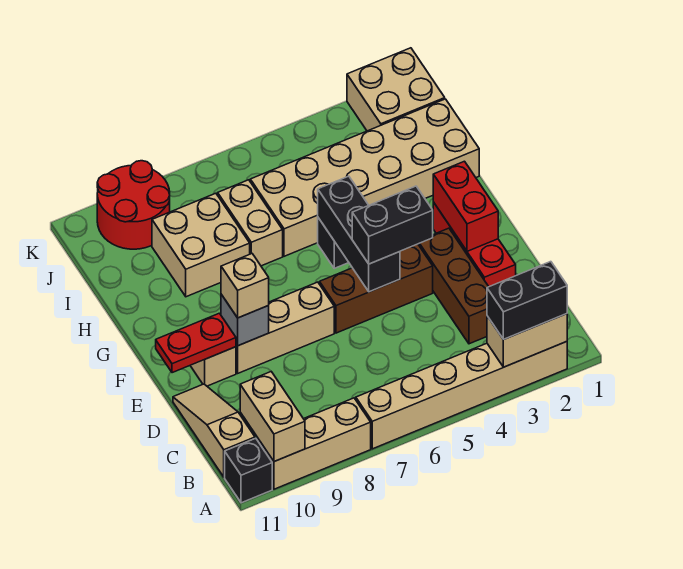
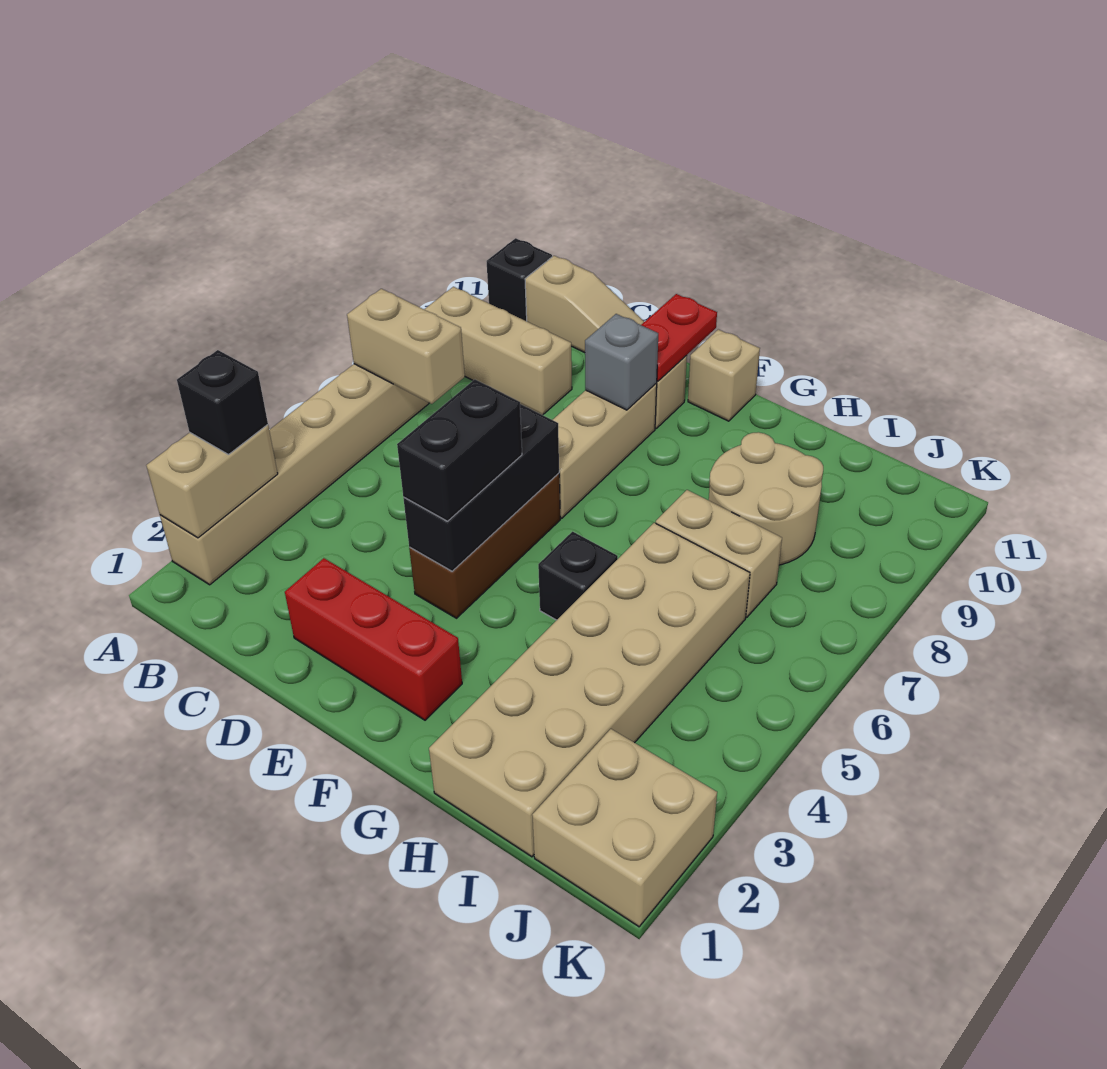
black brick A2:A3 level 3 -> black brick A3 level 3
tan brick A8:A10 level 1 -> tan brick A9:C9 level 1
tan brick A10:B10 level 2 -> tan brick A7:B7 level 2
brown brick C3:E3 level 1 -> none
red brick E2:F2 level 2 -> none
black brick E5:G5 level 2 -> black brick E4:E6 level 2
tan brick E9 level 3 -> tan brick F11 level 1
tan brick H8:I9 level 1 -> tan round brick H8:I9 level 1
red round brick J9:K10 level 1 -> none

